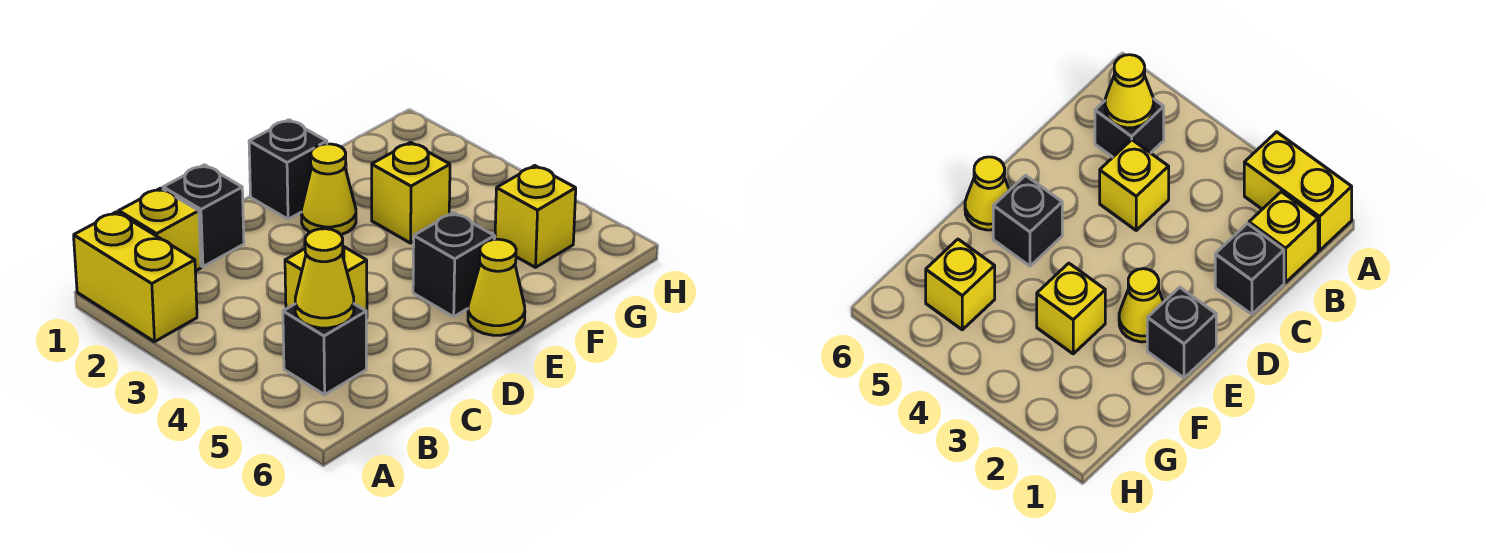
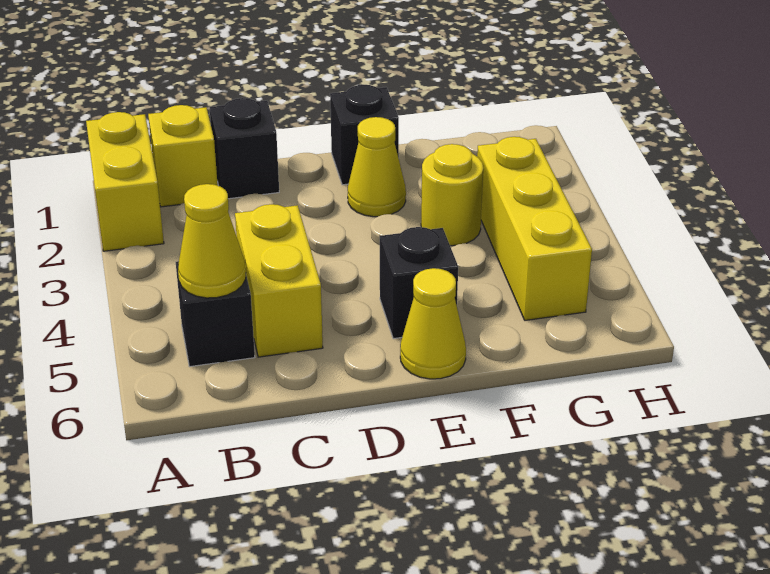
yellow brick C4 level 1 -> yellow brick C4:C5 level 1
yellow brick F3 level 1 -> yellow round brick F3 level 1
yellow brick G5 level 1 -> yellow brick G3:G5 level 1

